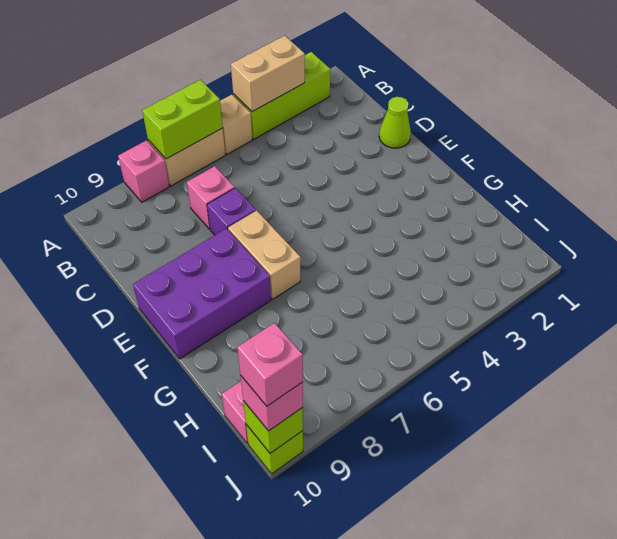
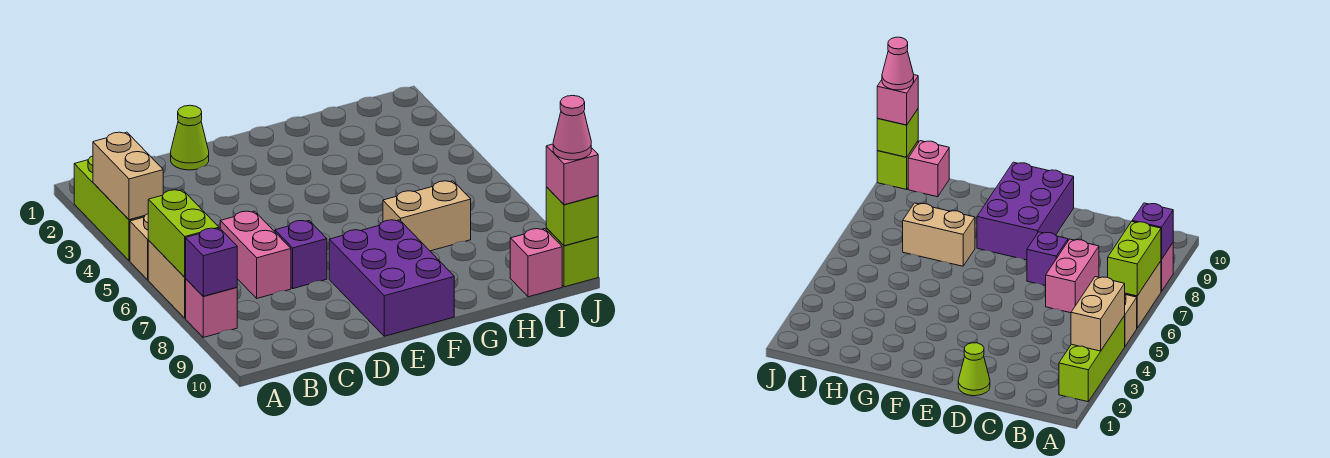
none -> purple brick A8 level 2
pink brick C7 level 1 -> pink brick C6:C7 level 1
tan brick E7:F7 level 1 -> tan brick G7:H7 level 1
pink brick J10 level 4 -> pink cone J10 level 4

